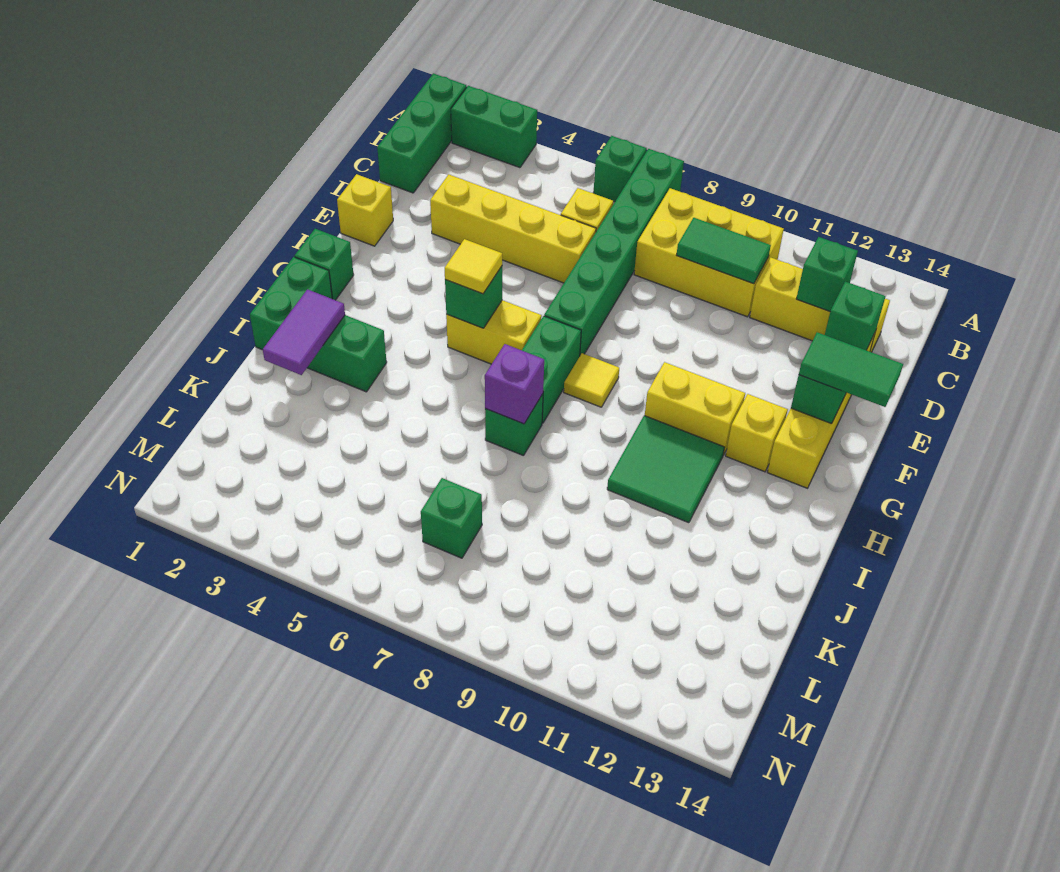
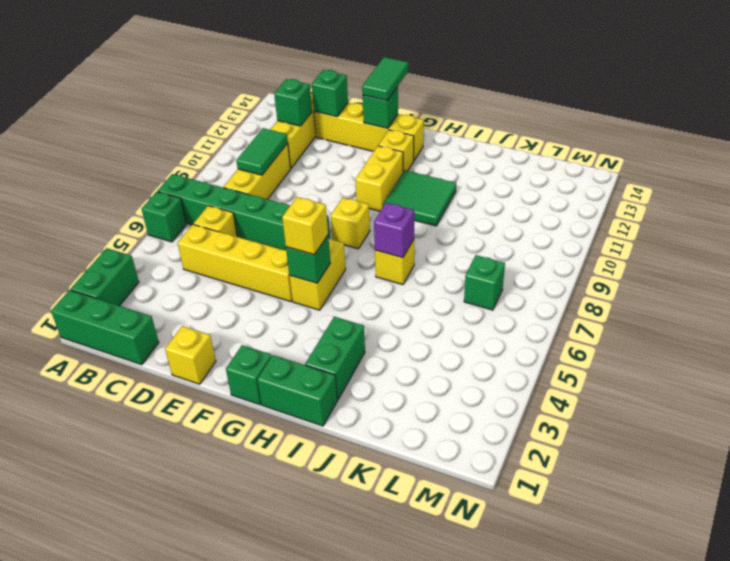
yellow brick B8:C10 level 1 -> yellow brick C8:C10 level 1
yellow brick D3:D6 level 1 -> yellow brick C5:F5 level 1
yellow tile G5 level 3 -> yellow brick G5 level 3
green brick G7:H7 level 1 -> none
yellow tile G8 level 1 -> yellow brick G8 level 1
purple tile I2:J2 level 2 -> none
green brick I7 level 1 -> yellow brick I7 level 1

